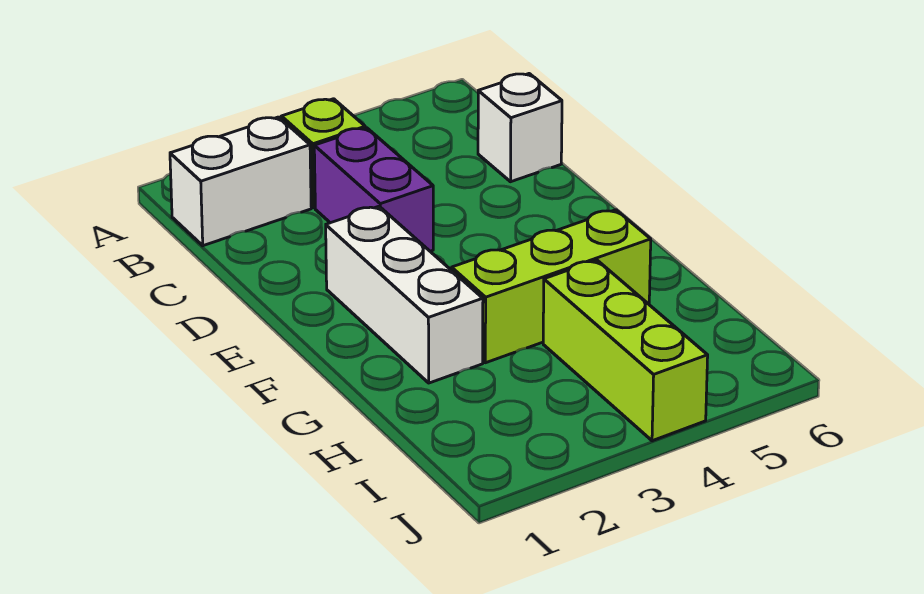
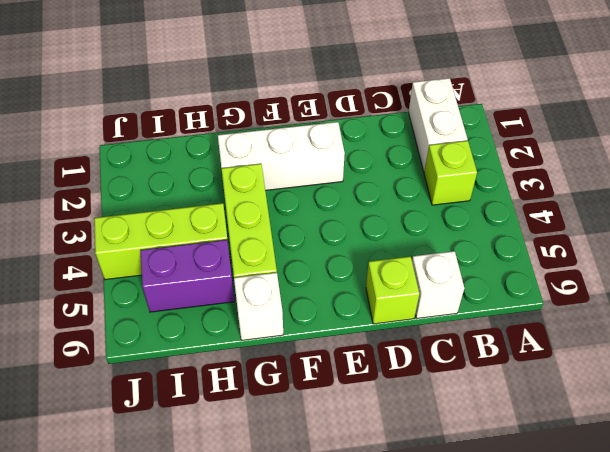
purple brick C3:D3 level 1 -> purple brick H5:I5 level 1
none -> lime brick D6 level 1
none -> white brick G6 level 1

